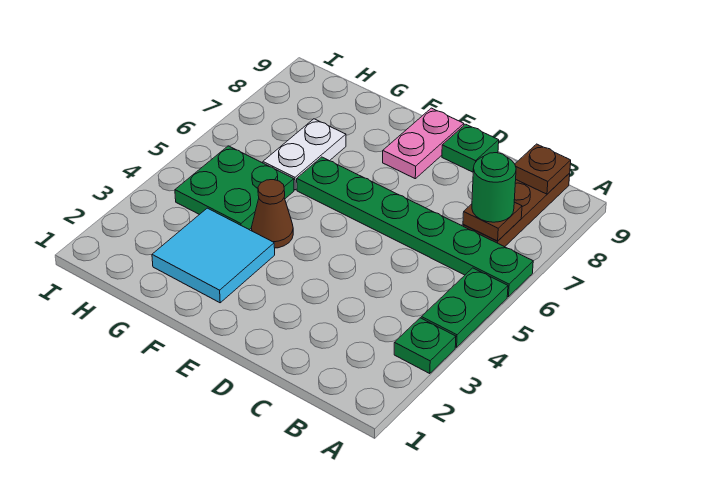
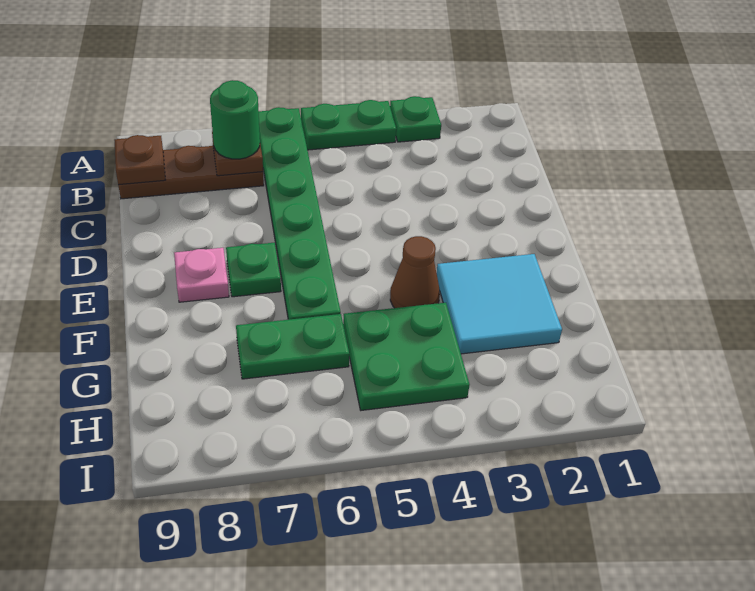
green plate D9 level 1 -> green plate E7 level 1
pink plate E8:E9 level 1 -> pink plate E8 level 1
white plate G6:G7 level 1 -> green plate G6:G7 level 1

